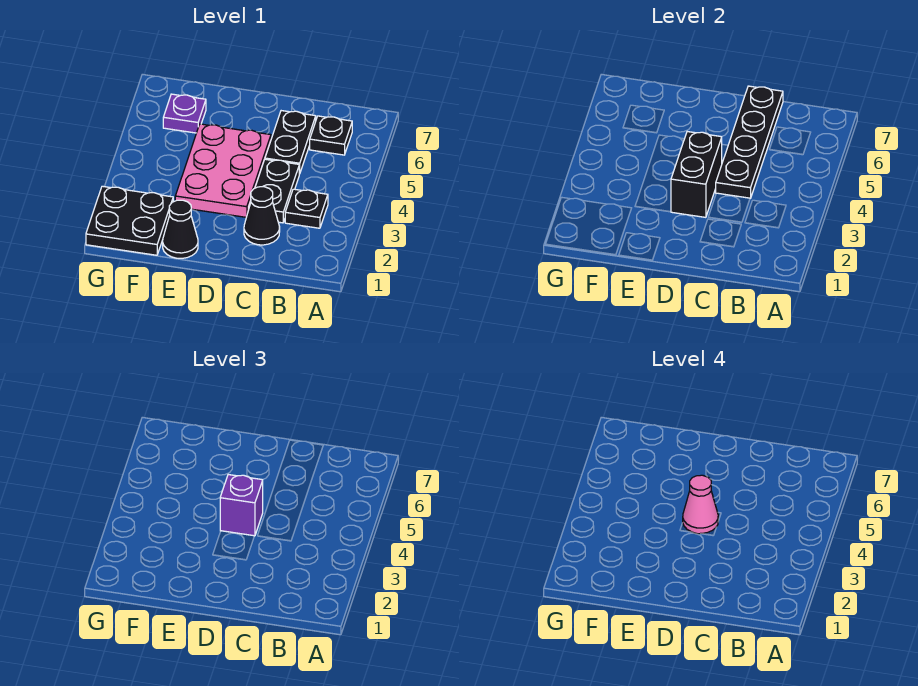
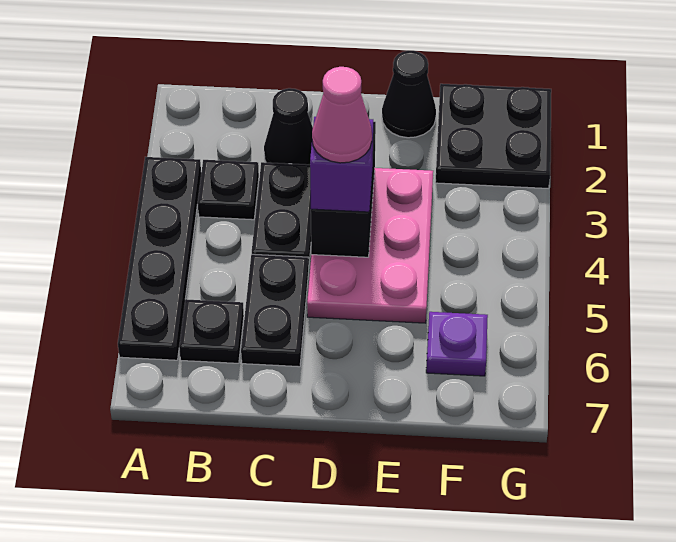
black plate C4:C7 level 2 -> black plate A3:A6 level 1

